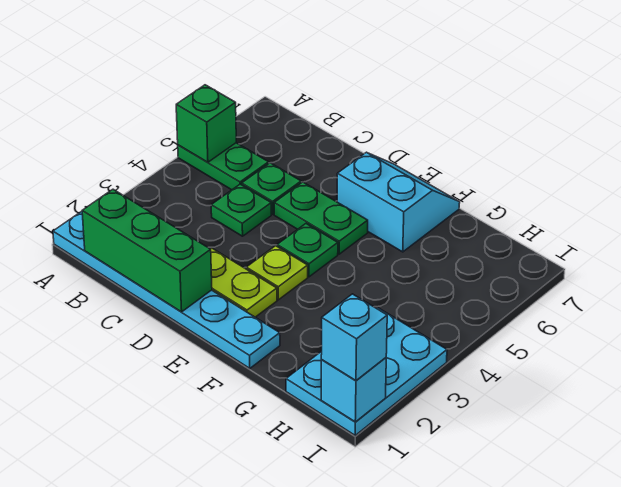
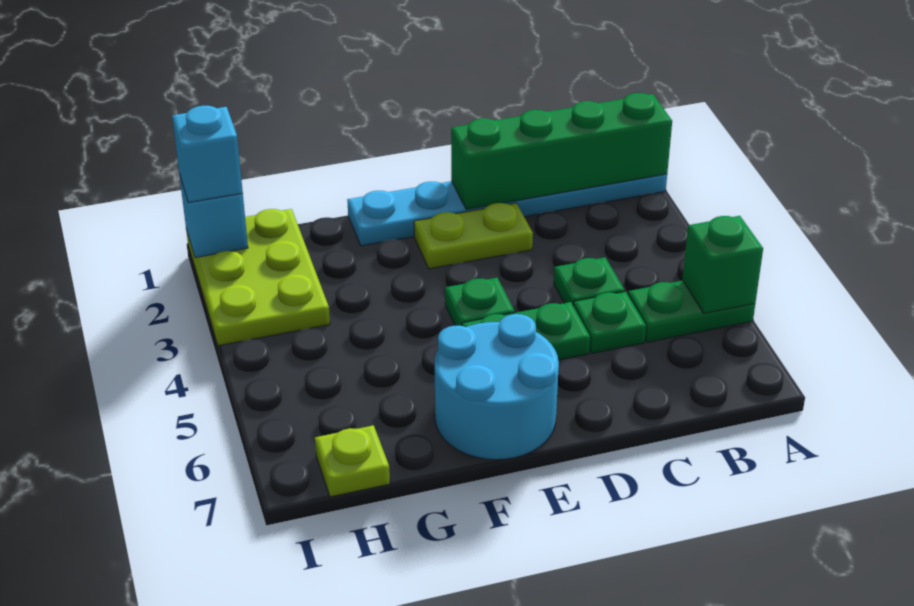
green brick B1:D1 level 2 -> green brick A1:D1 level 2
lime plate E3 level 1 -> lime plate H7 level 1
cyan slope E6:F7 level 1 top 6 -> cyan round brick E6:F7 level 1
cyan plate H1:I3 level 1 -> lime plate H1:I3 level 1

